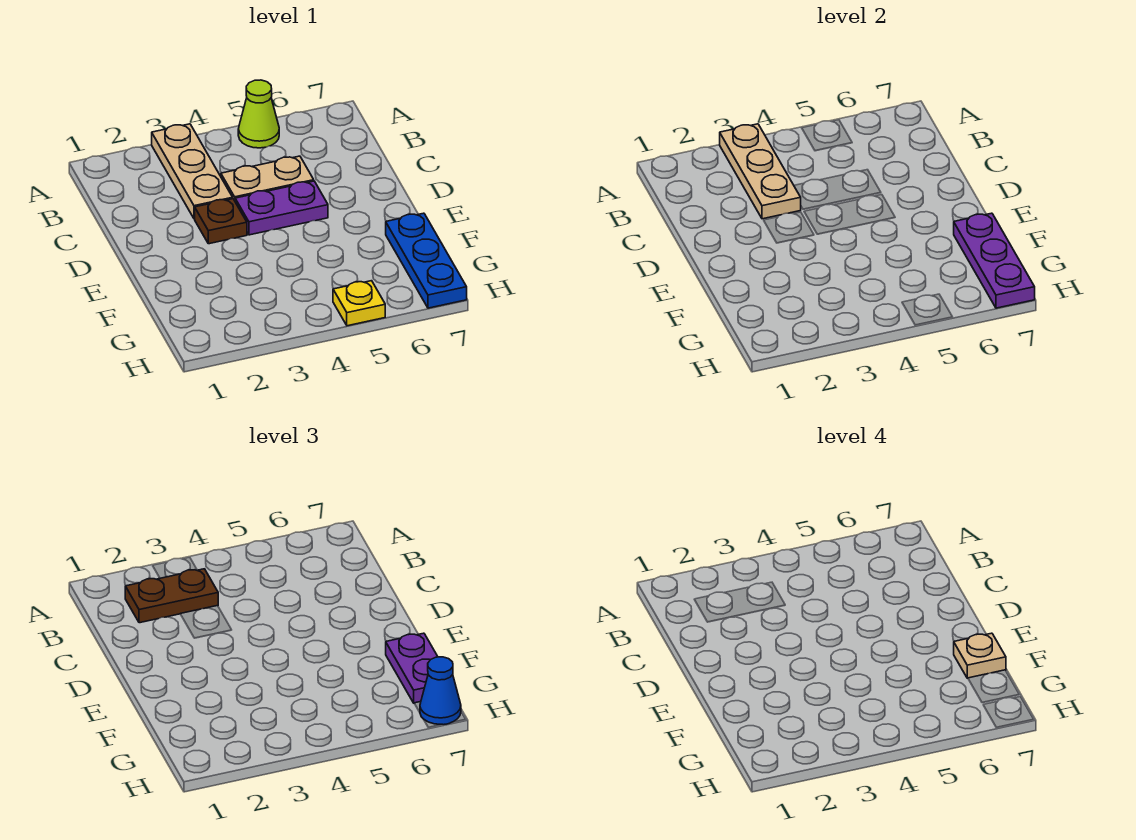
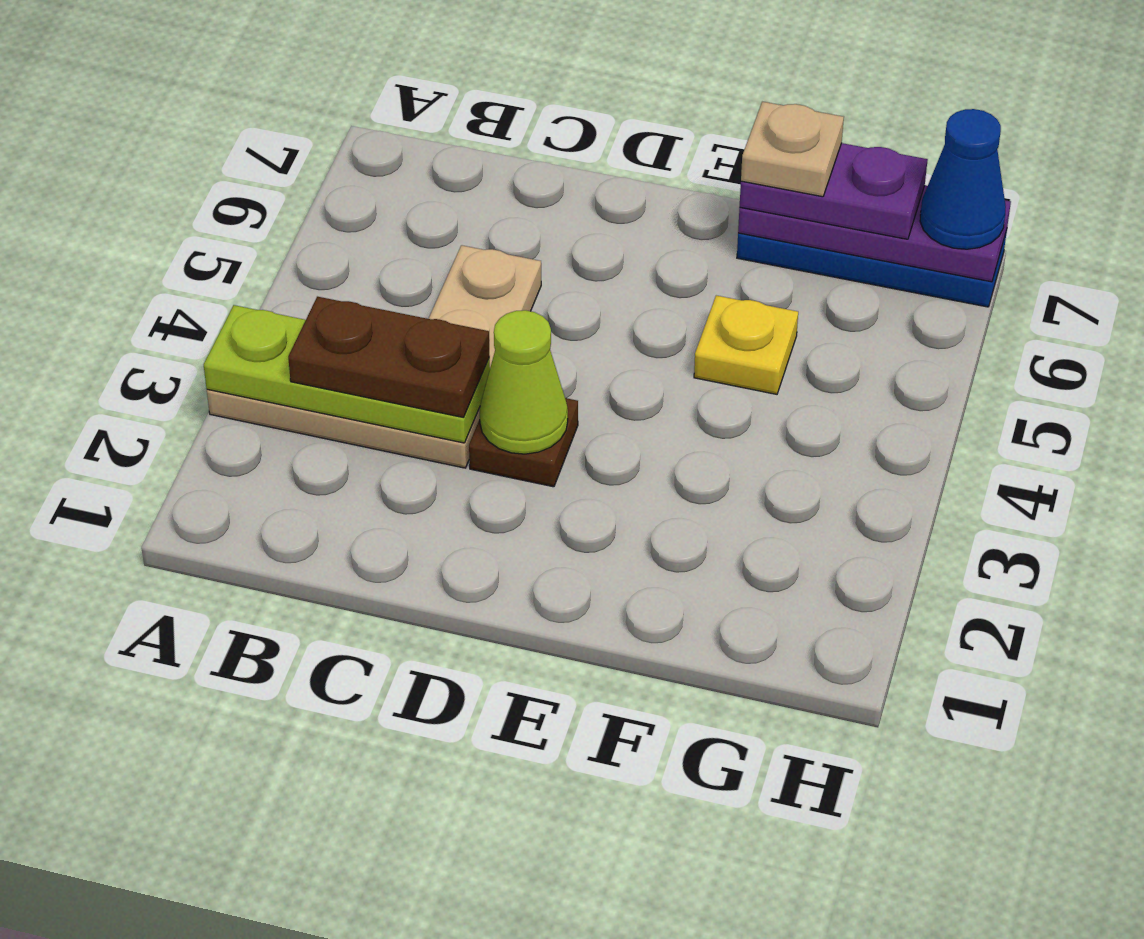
tan plate A3:C3 level 2 -> lime plate A3:C3 level 2
lime cone A5 level 1 -> lime cone D3 level 2
brown plate B2:B3 level 3 -> brown plate B3:C3 level 3
purple plate D4:D5 level 1 -> none
yellow plate H5 level 1 -> yellow plate F5 level 1

